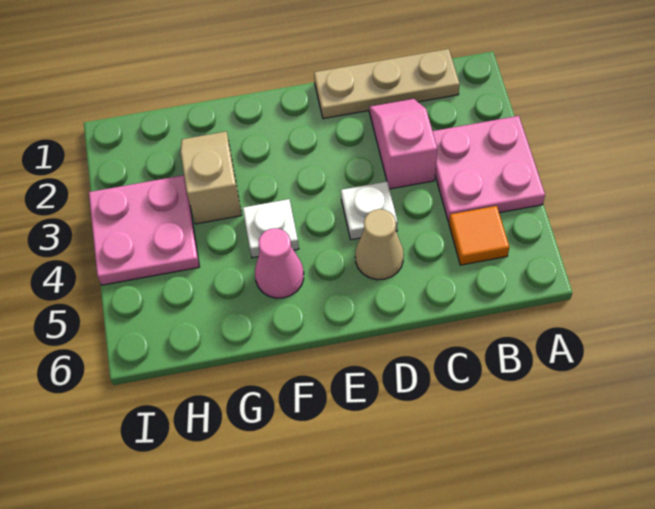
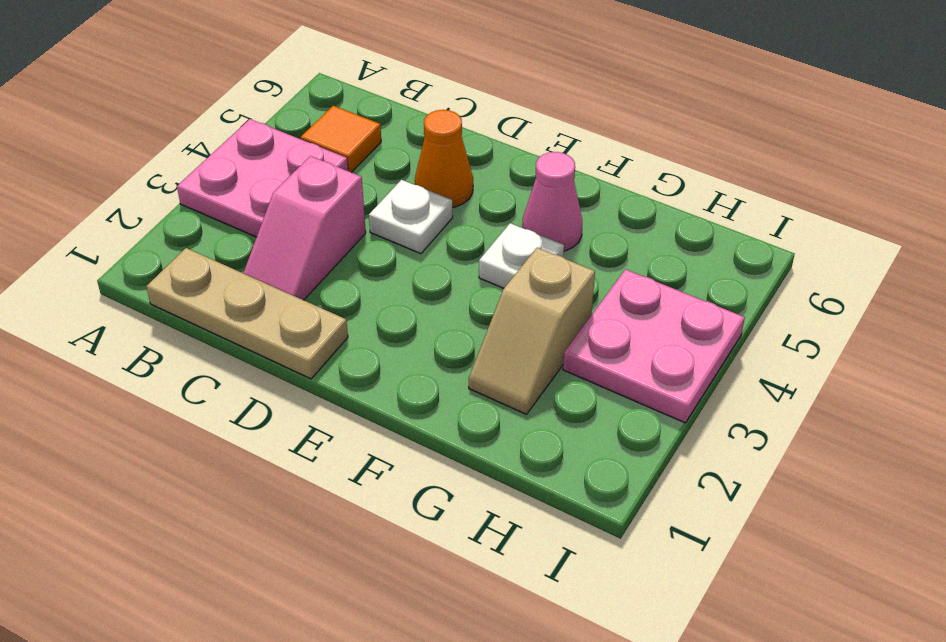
tan cone D5 level 1 -> orange cone D5 level 1

